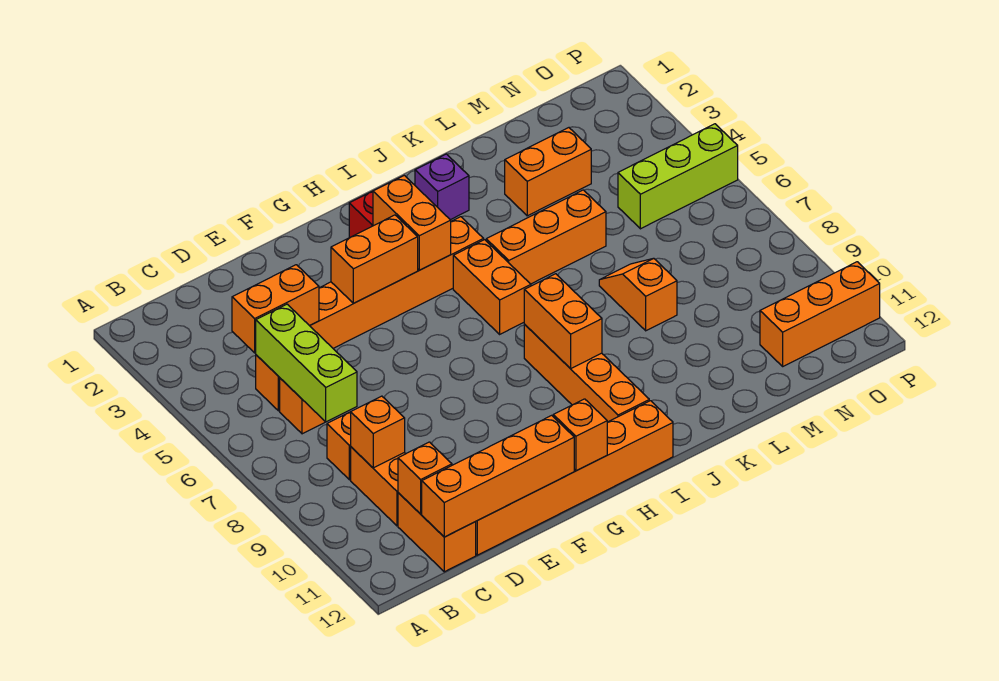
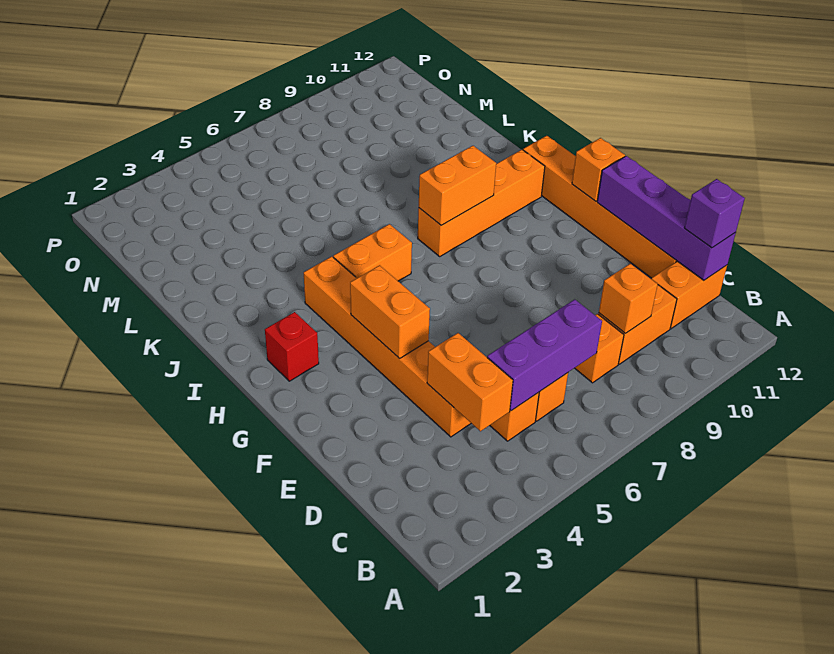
lime brick C5:C7 level 2 -> purple brick C5:C7 level 2
orange brick C11 level 2 -> none
orange brick C12:F12 level 2 -> purple brick C12:F12 level 2
orange brick H3:H4 level 2 -> none
purple brick J2 level 1 -> purple brick C12 level 3
orange brick J5:L5 level 1 -> none
orange brick L3:M3 level 1 -> none
orange slope L7:L8 level 1 top 8 -> none
lime brick N5:P5 level 1 -> none
orange brick N11:P11 level 1 -> none

